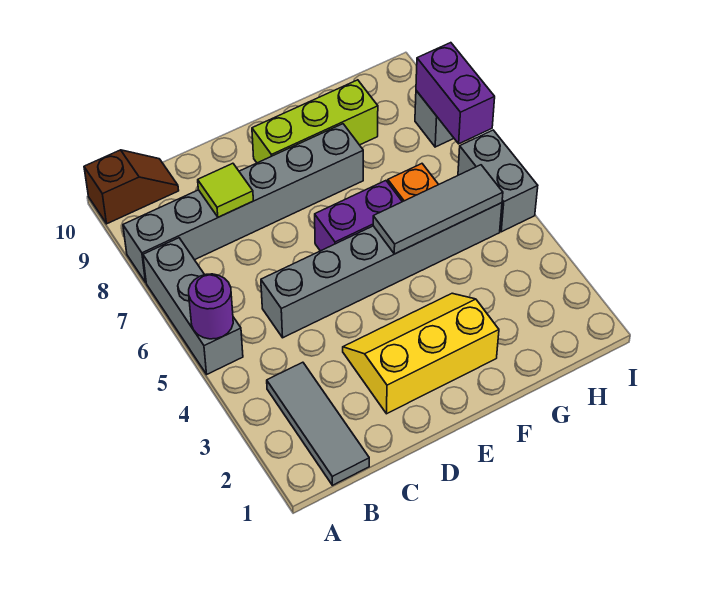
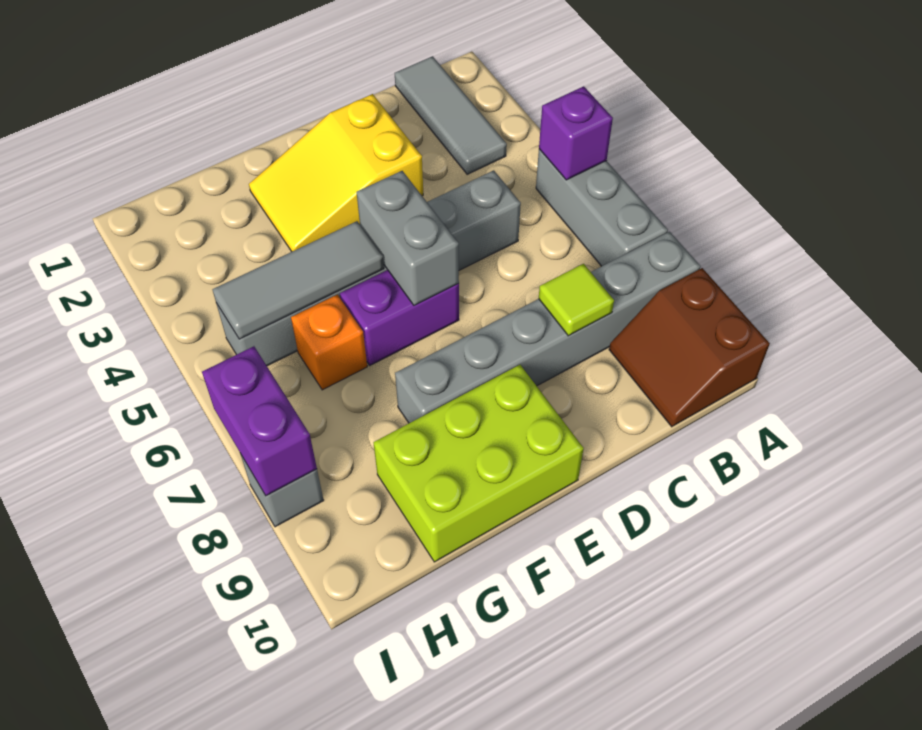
purple round brick A5 level 2 -> purple brick A5 level 2
brown slope A10:B10 level 1 top A -> brown slope A9:B10 level 1 top A
yellow slope D2:F3 level 1 top 2 -> yellow slope D2:F3 level 1 top D
lime brick E9:G9 level 1 -> lime brick E9:G10 level 1
grey brick I5:I6 level 1 -> grey brick E5:E6 level 2

